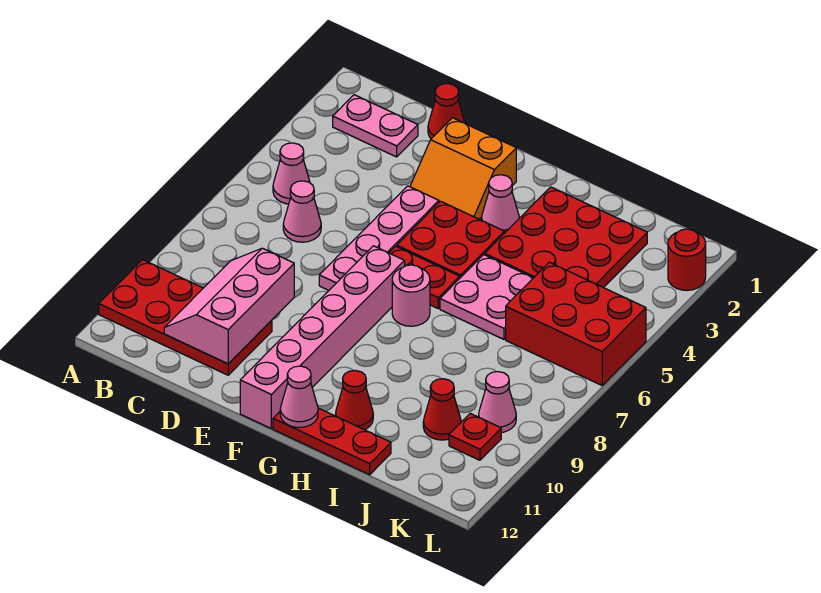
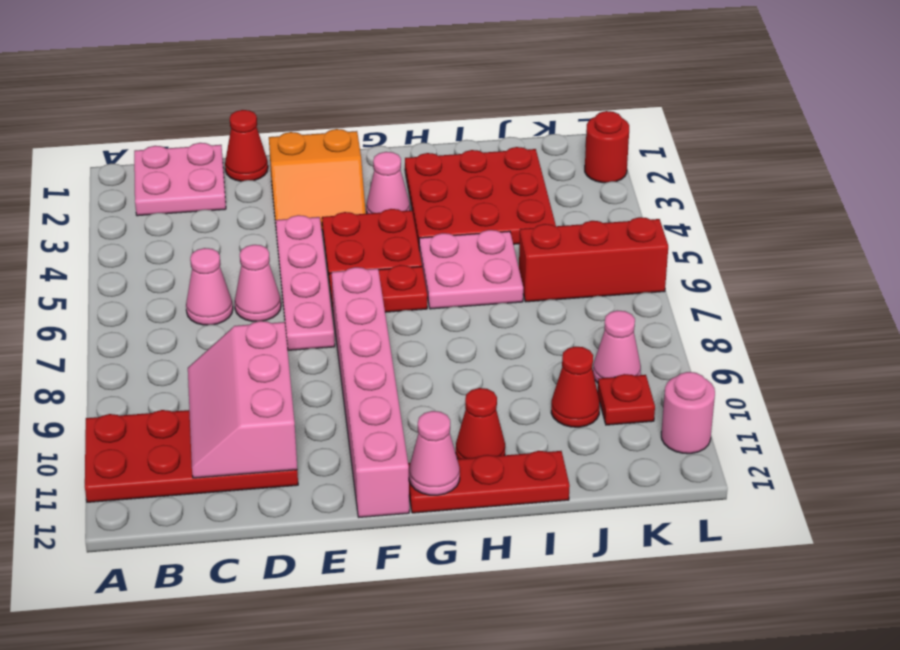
pink plate B2:C2 level 1 -> pink plate B1:C2 level 1
pink cone B5 level 1 -> pink cone D6 level 1
pink round brick G7 level 1 -> pink round brick L11 level 1
red brick J5:L6 level 1 -> red brick J6:L6 level 1

